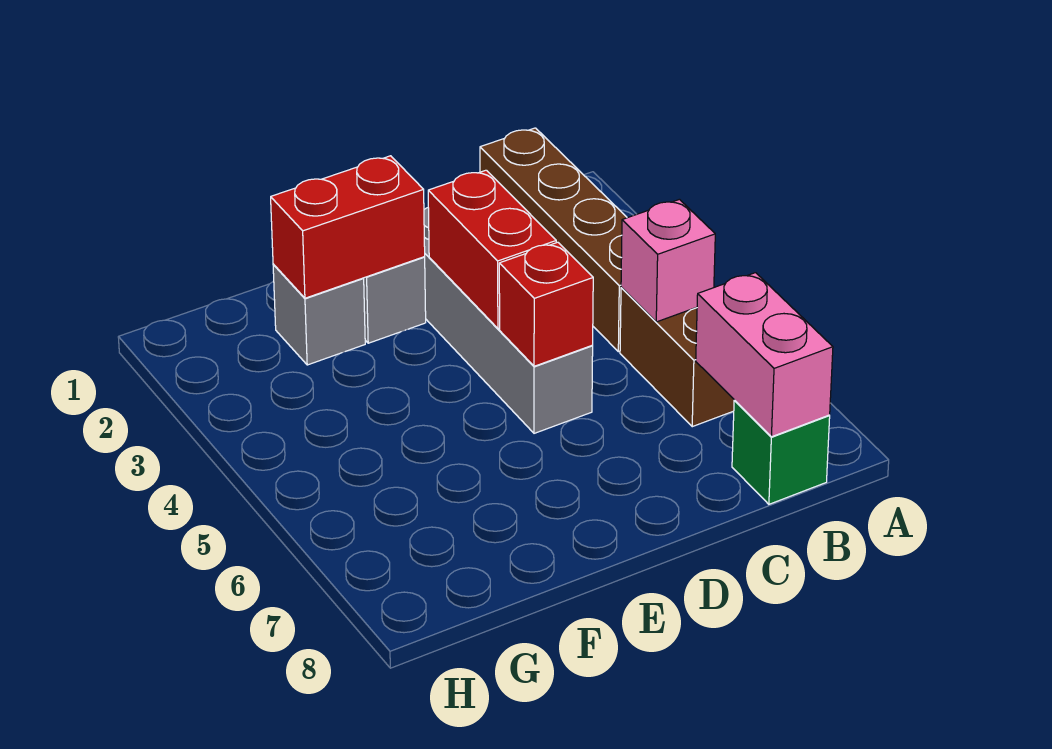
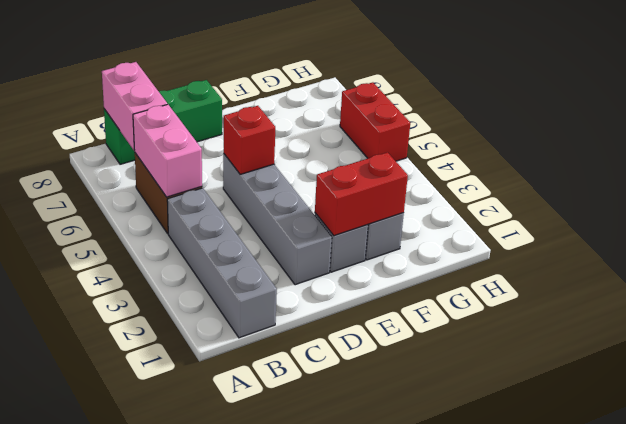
brown brick B1:B4 level 1 -> grey brick B1:B4 level 1
pink brick B5 level 2 -> pink brick B5:B6 level 2
green brick B8 level 1 -> green brick B8:D8 level 1
red brick D3:D4 level 2 -> red brick H5:H6 level 1

